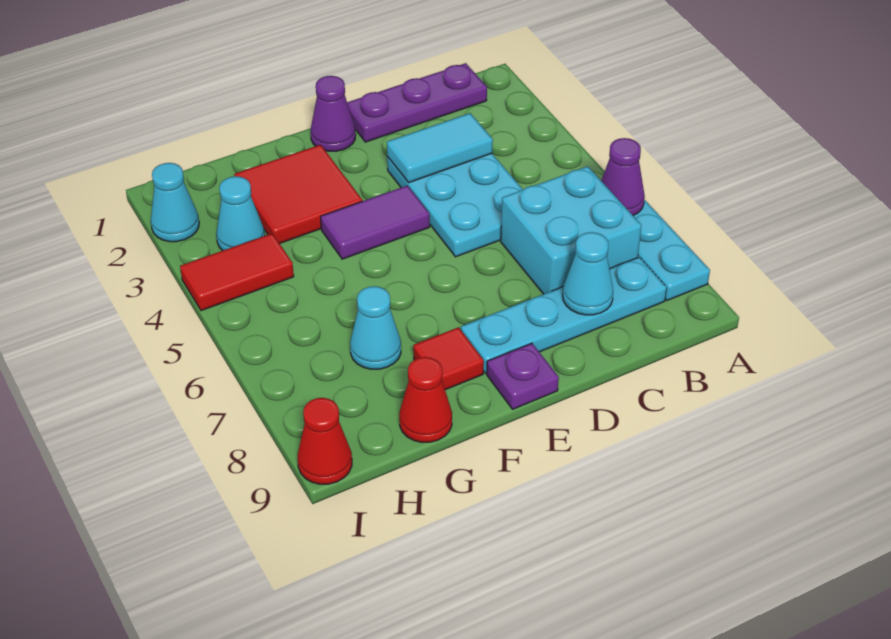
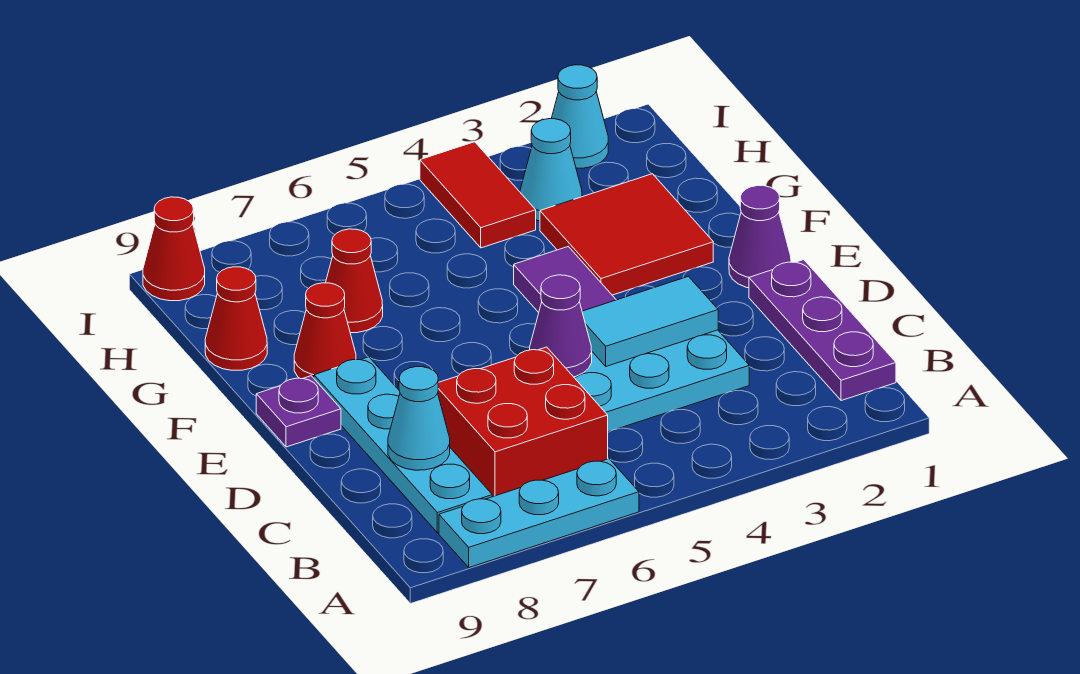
purple cone A6 level 2 -> purple cone D5 level 2
cyan brick B6:C7 level 1 -> red brick B6:C7 level 1
cyan tile C3:D3 level 2 -> cyan tile D3:D4 level 2
red tile F8 level 1 -> red cone F8 level 1
cyan cone G7 level 1 -> red cone G7 level 1

